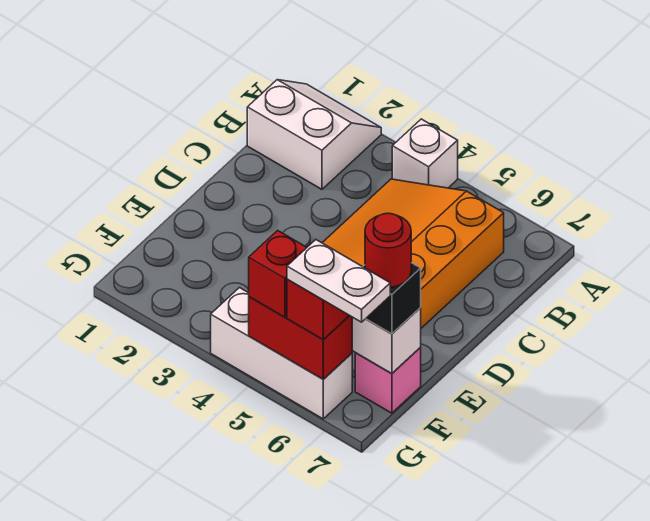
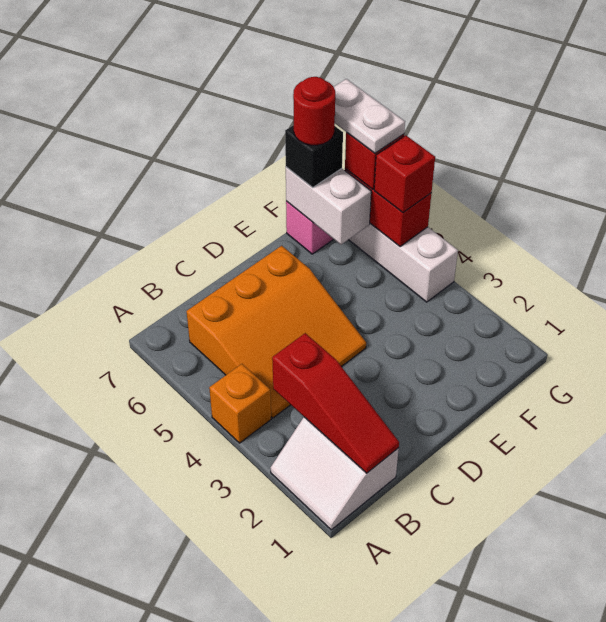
white brick A4 level 1 -> orange brick A4 level 1
none -> red slope B1:B3 level 2 top 3

